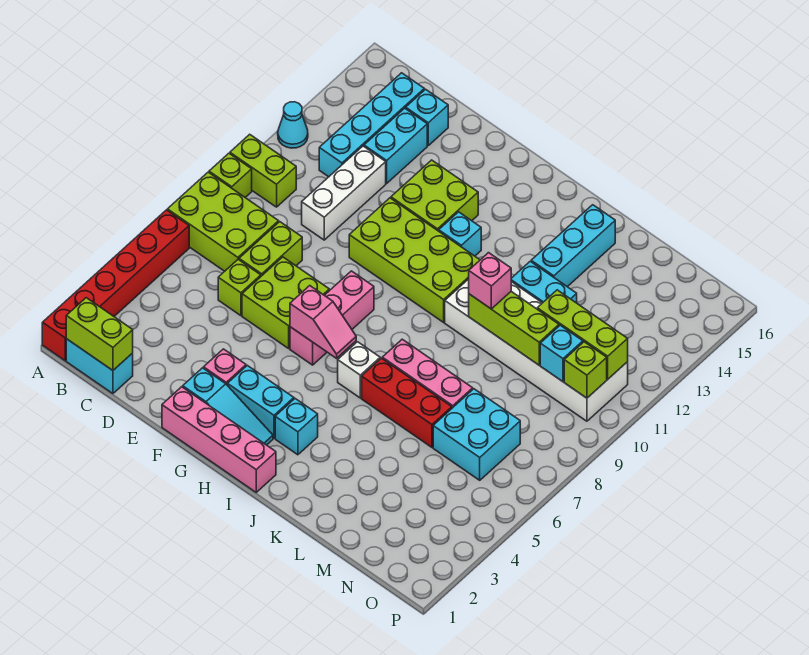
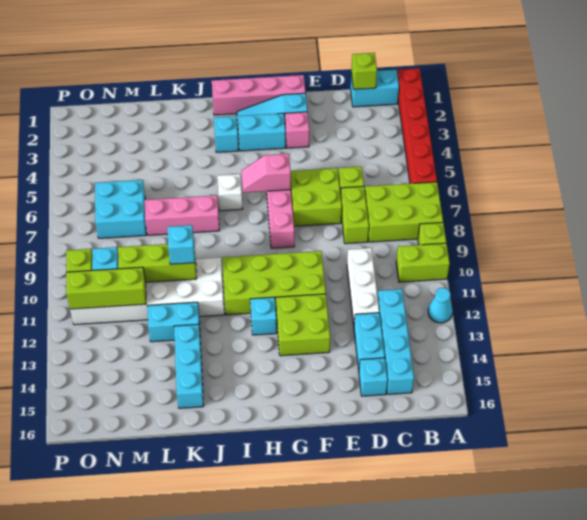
lime brick B1:C1 level 2 -> lime brick C1 level 2
red brick J6:L6 level 1 -> none
pink brick K10 level 3 -> cyan brick K10 level 3

